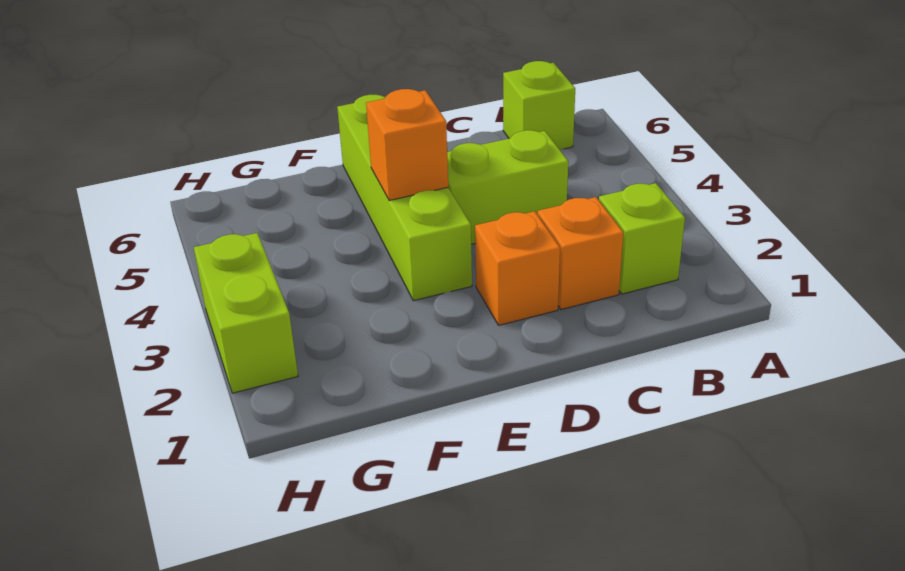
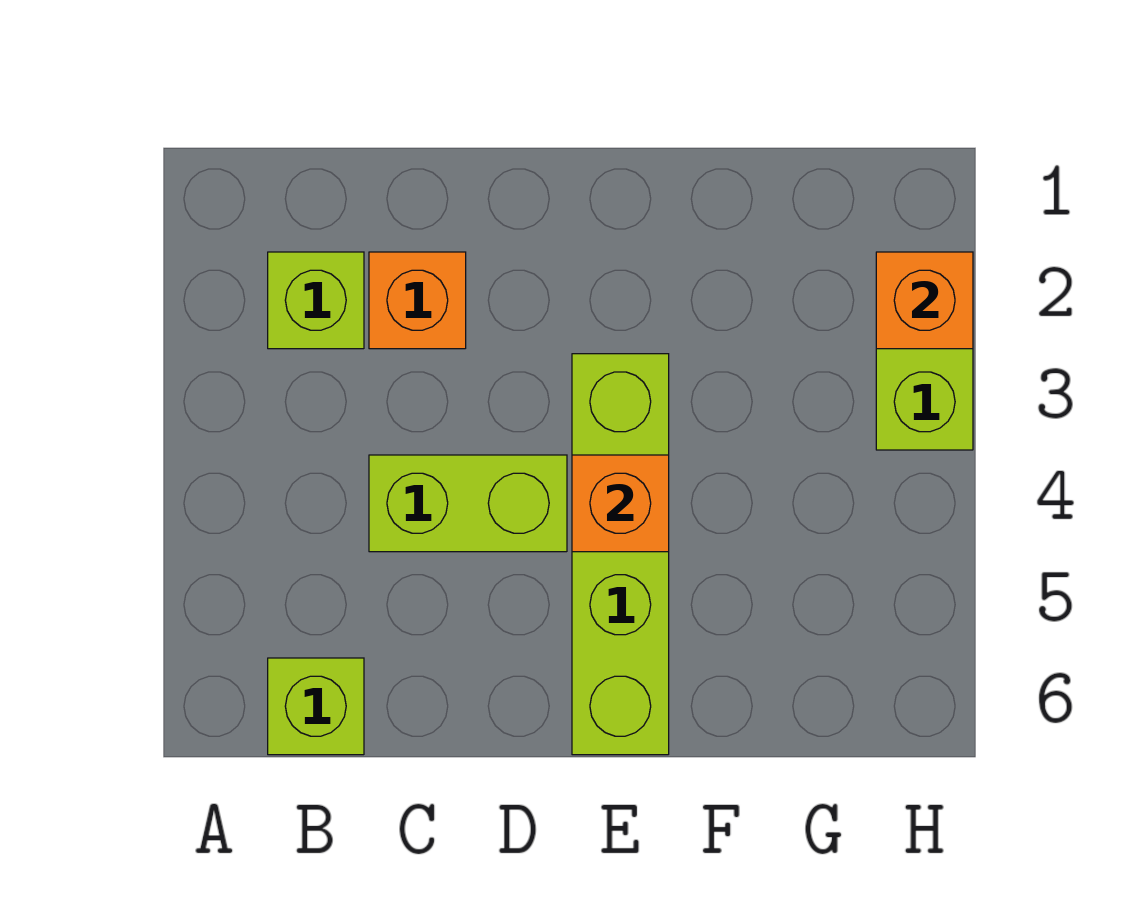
orange brick D2 level 1 -> orange brick H2 level 2

